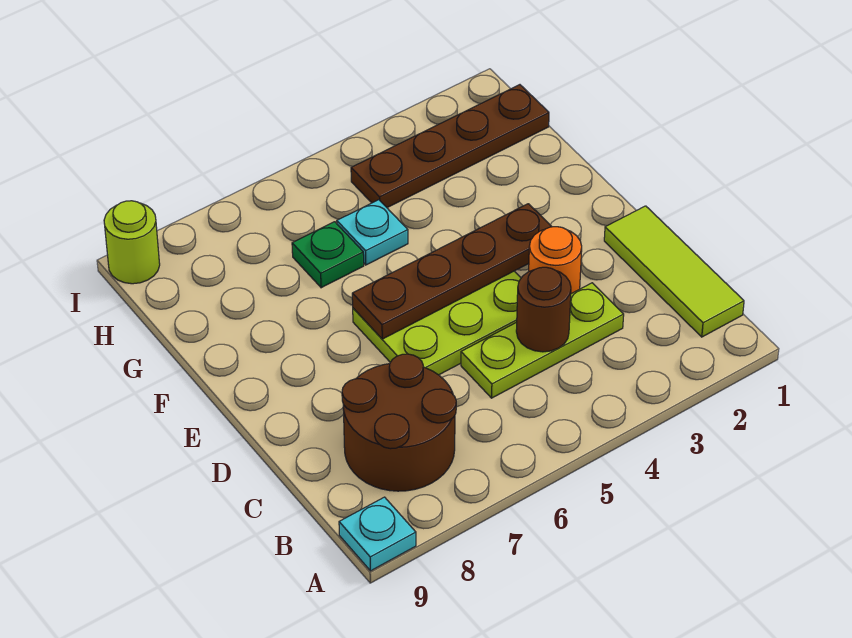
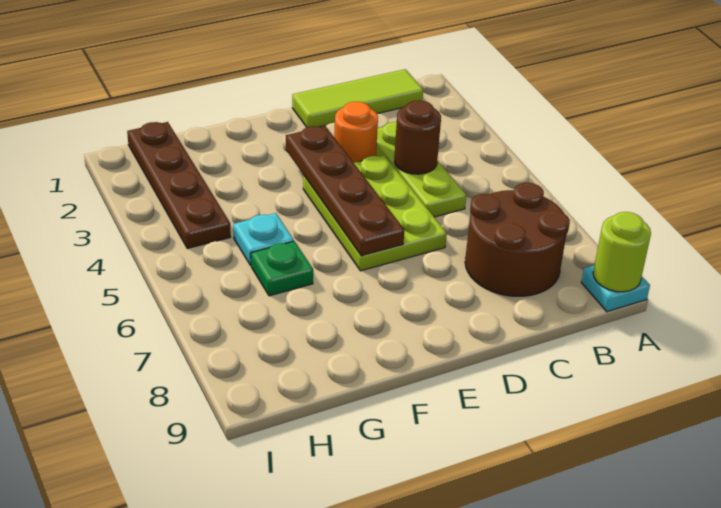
lime round brick I9 level 1 -> lime round brick A9 level 2

